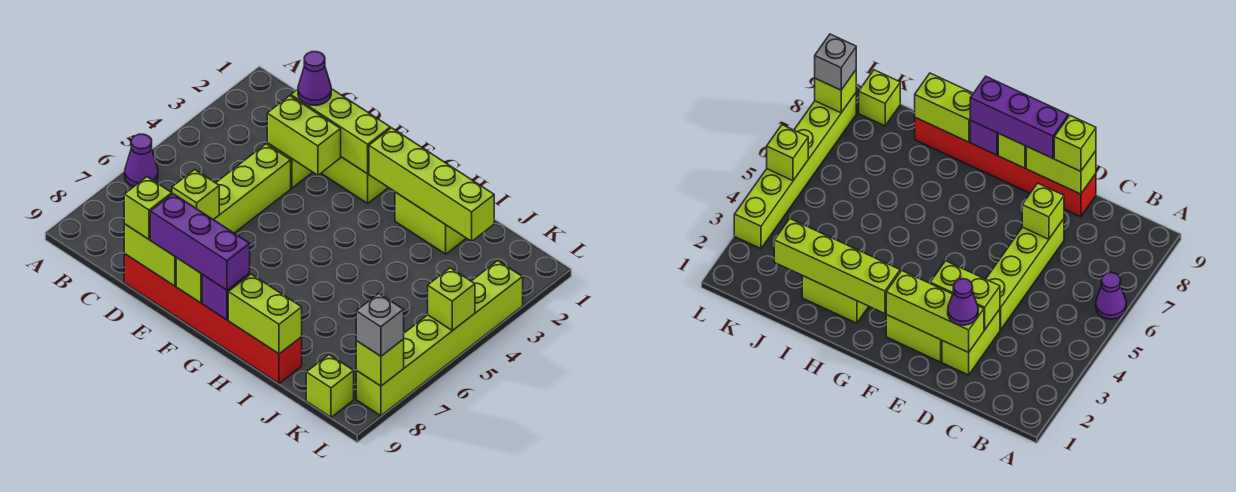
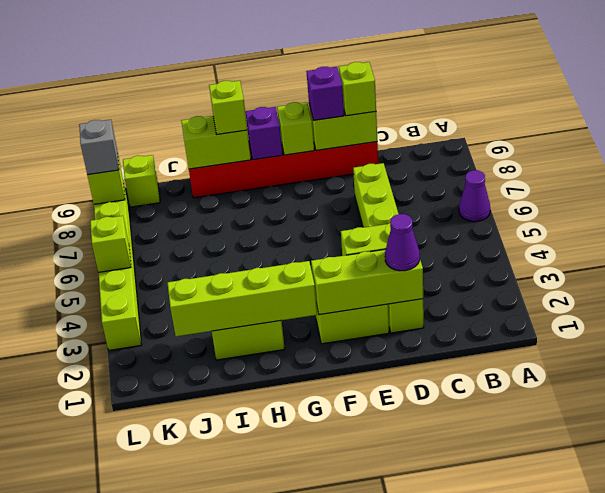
lime brick D7 level 2 -> lime brick H9 level 3
purple brick E9:G9 level 3 -> purple brick E9 level 3

